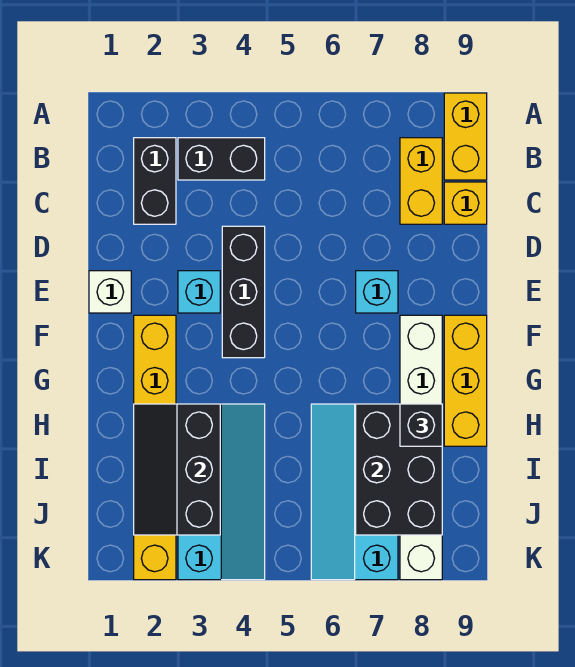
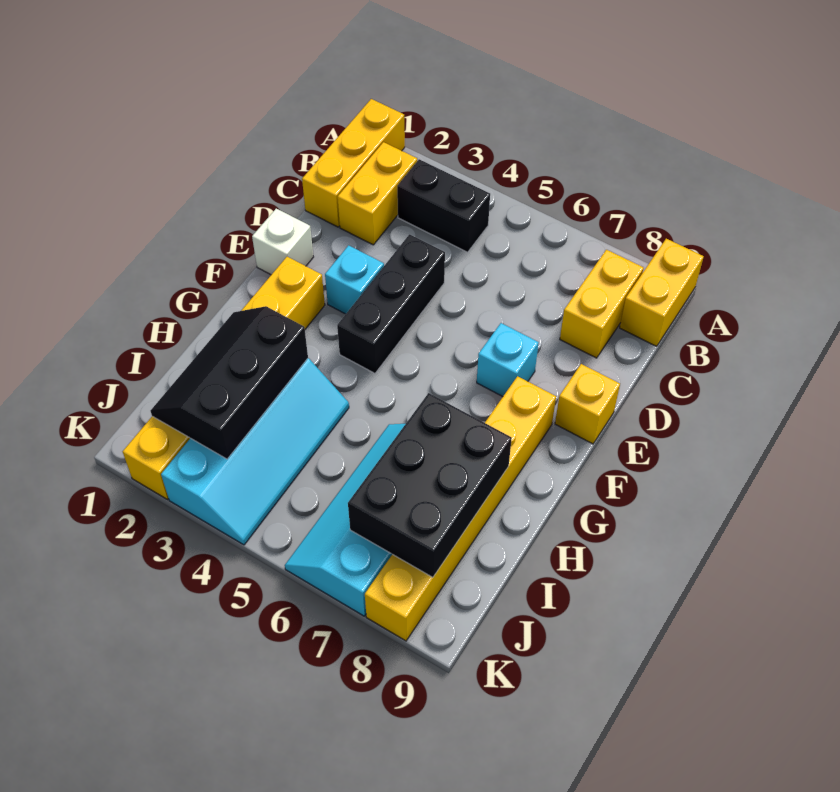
black brick B2:C2 level 1 -> yellow brick B2:C2 level 1
yellow brick C9 level 1 -> yellow brick E9 level 1
white brick F8:K8 level 1 -> yellow brick F8:K8 level 1
yellow brick F9:H9 level 1 -> yellow brick A1:C1 level 1
black brick H8 level 3 -> none

